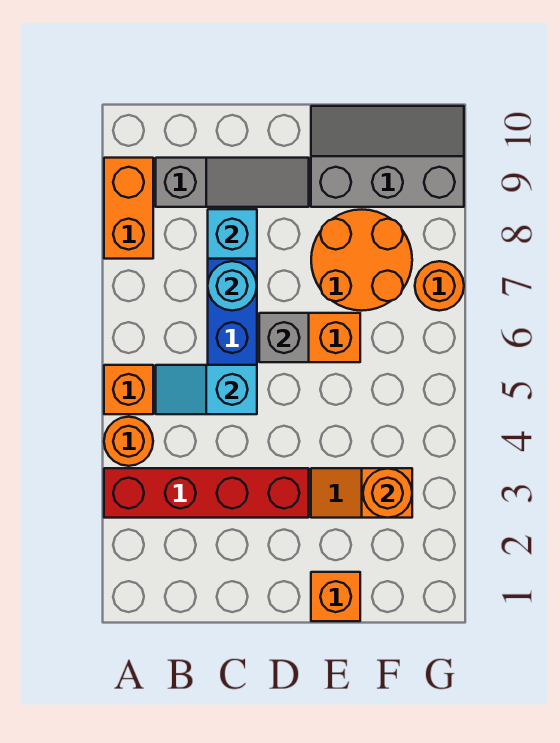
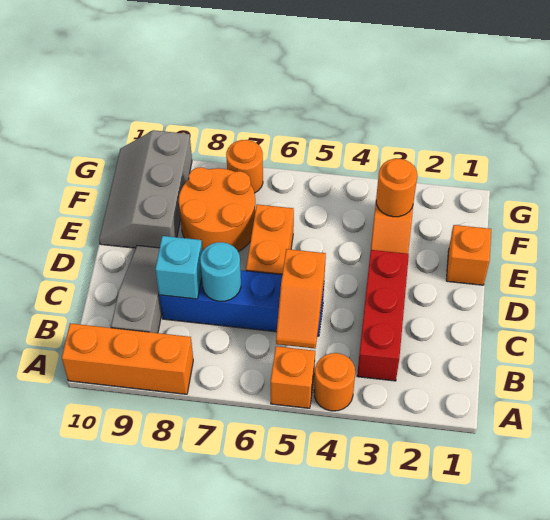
red brick A3:D3 level 1 -> red brick B3:D3 level 1
orange brick A8:A9 level 1 -> orange brick A8:A10 level 1
cyan slope B5:C5 level 2 top C -> orange slope B5:C5 level 2 top C
grey brick D6 level 2 -> none

